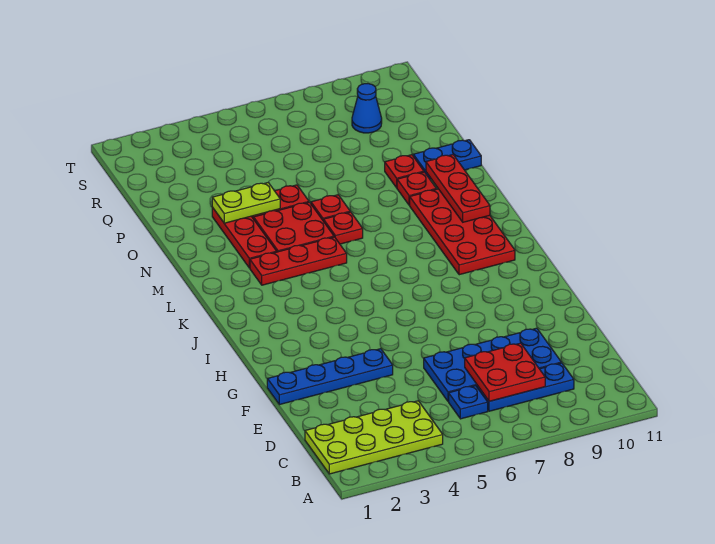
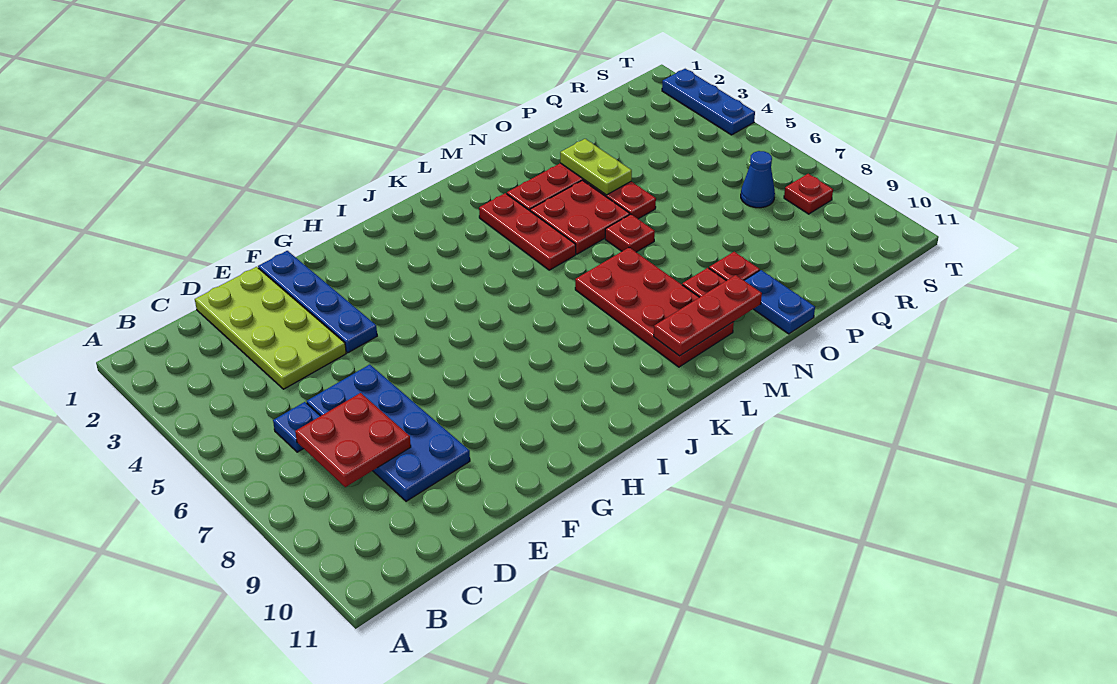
lime plate B1:C4 level 1 -> lime plate D1:E4 level 1
blue plate C7:C9 level 1 -> blue plate T2:T4 level 1
red plate J9:M10 level 1 -> red plate L7:M10 level 1
red plate M6 level 1 -> red plate S8 level 1
blue cone R9 level 1 -> blue cone R7 level 1

